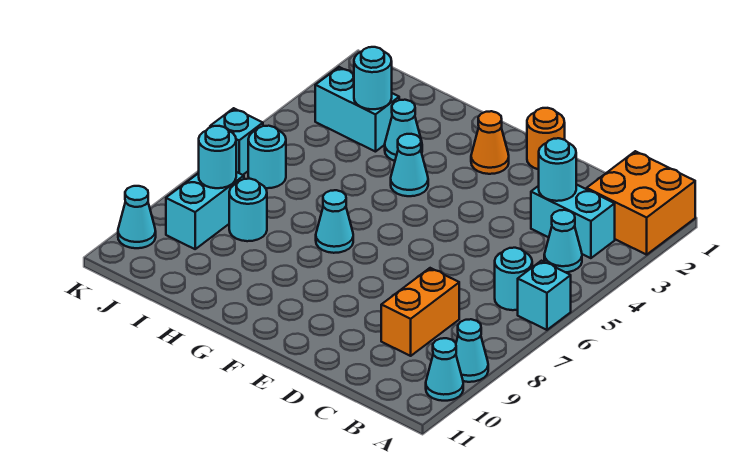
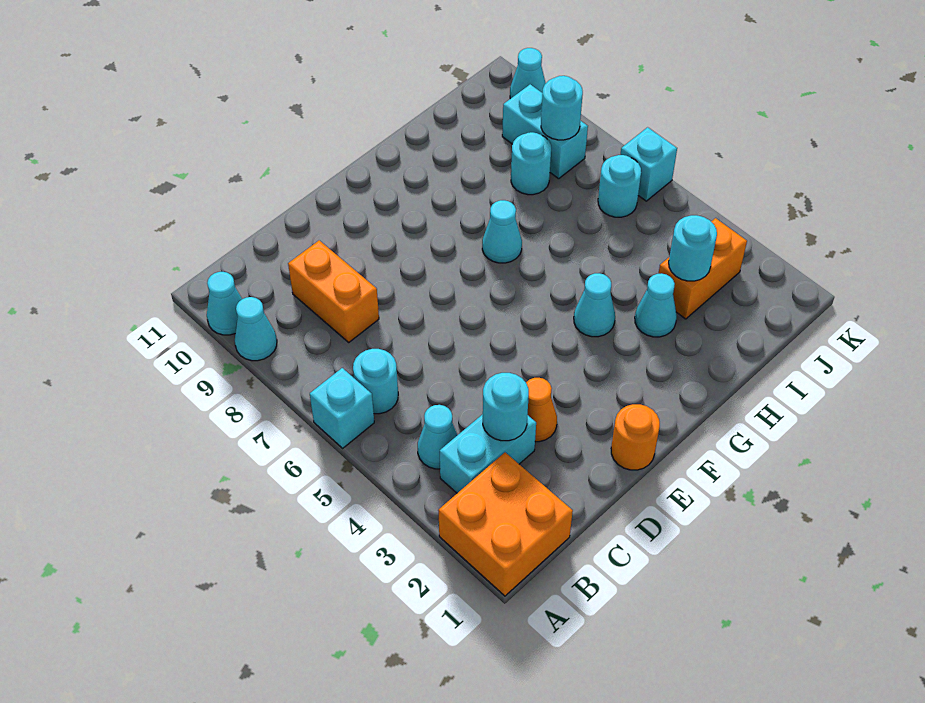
orange cone F2 level 1 -> orange cone D3 level 1
cyan brick I3:J3 level 1 -> orange brick I3:J3 level 1

